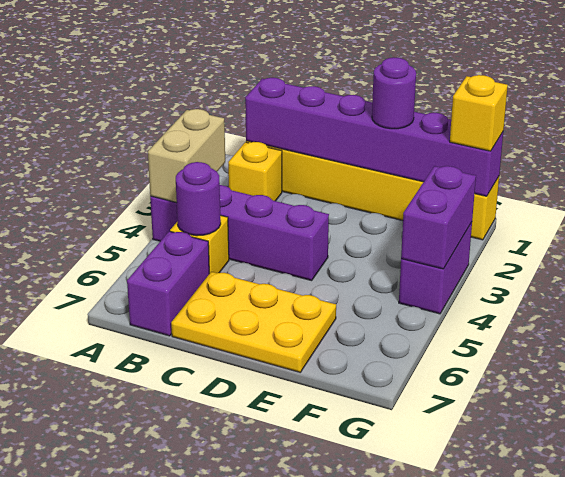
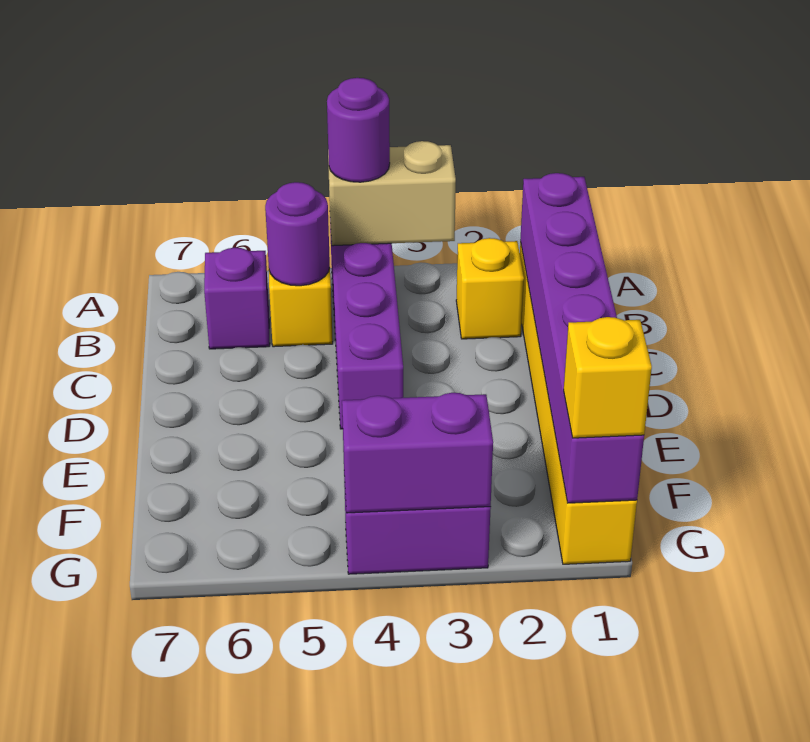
purple brick B6:B7 level 1 -> purple brick B6 level 1
yellow plate C6:E7 level 1 -> none
purple round brick E1 level 3 -> purple round brick A4 level 3

